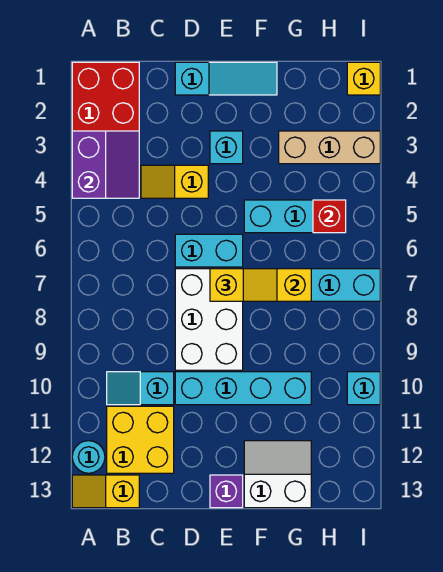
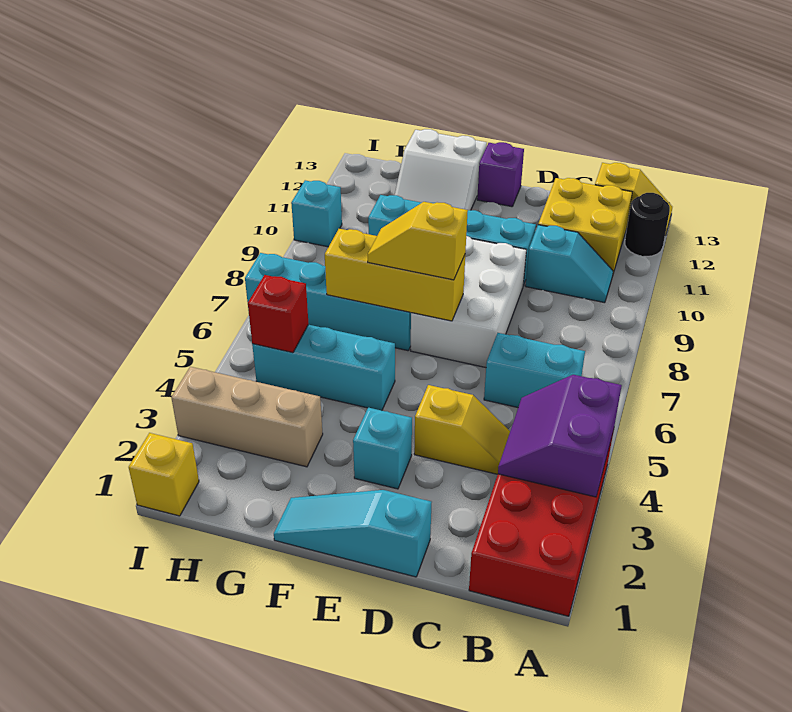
cyan round brick A12 level 1 -> black round brick A12 level 1
cyan brick D6:E6 level 1 -> cyan brick B6:C6 level 1

